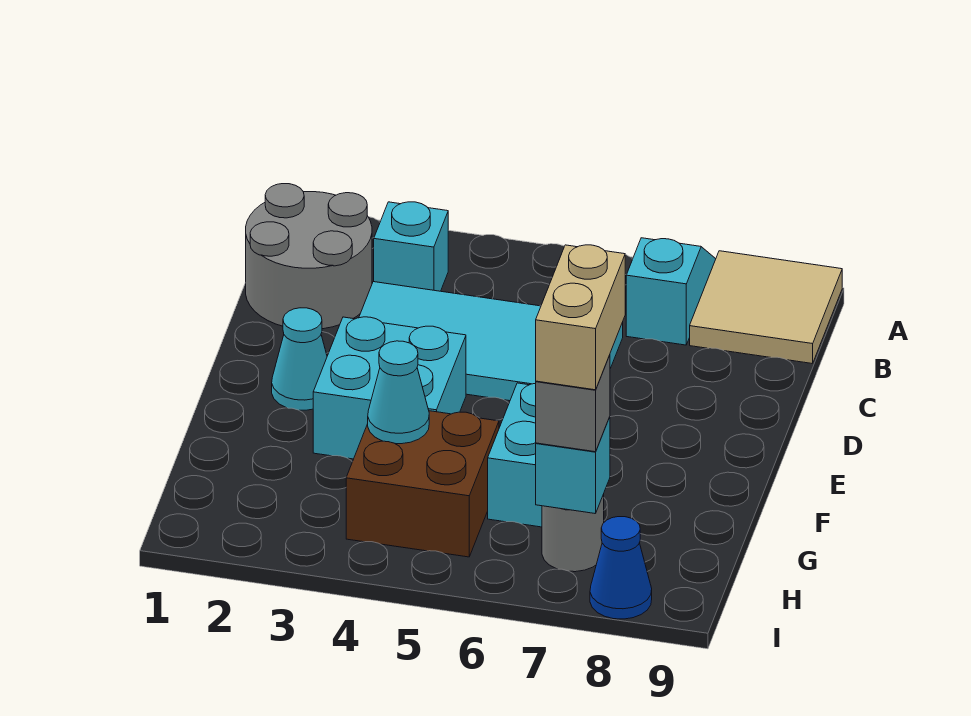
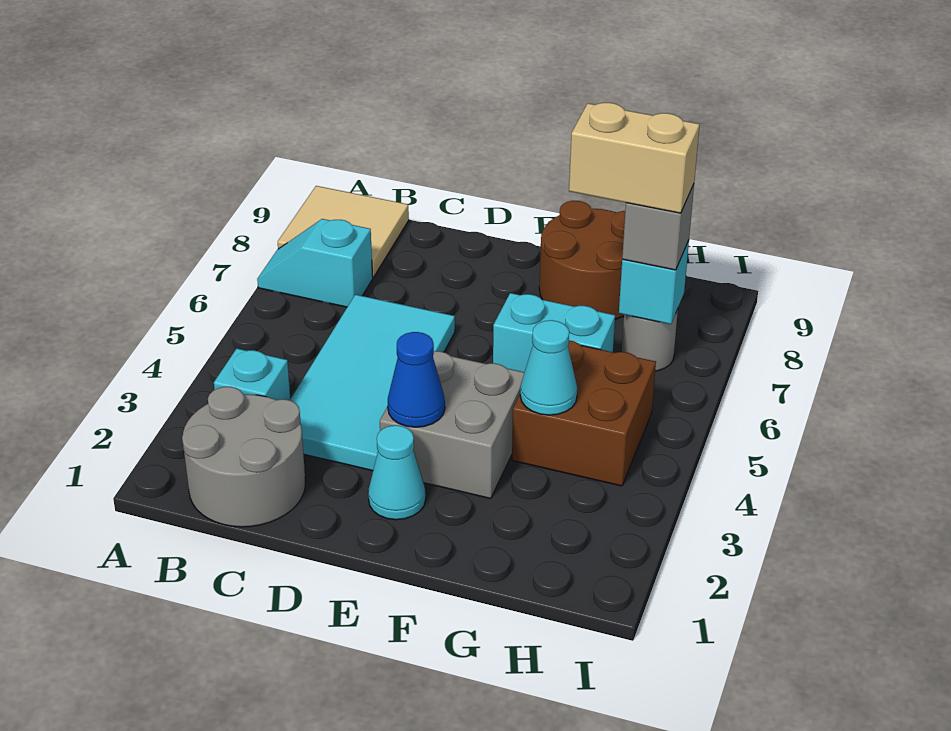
cyan brick E3:F4 level 1 -> grey brick E3:F4 level 1
none -> brown round brick F8:G9 level 1
blue cone I8 level 1 -> blue cone E3 level 2

